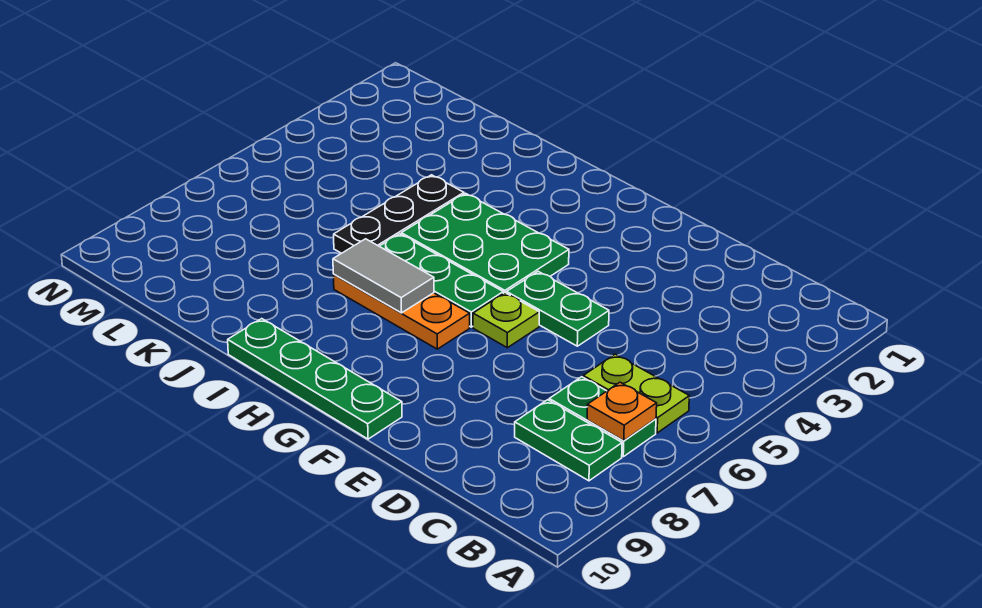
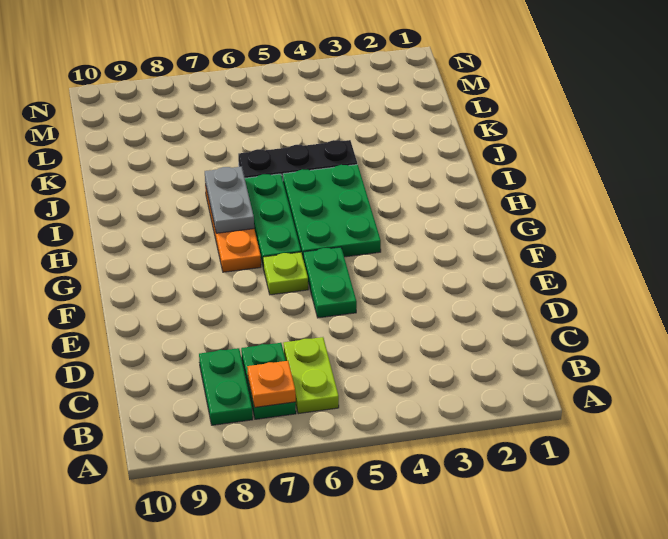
green plate F10:I10 level 1 -> none
grey tile H7:I7 level 2 -> grey plate H7:I7 level 2

